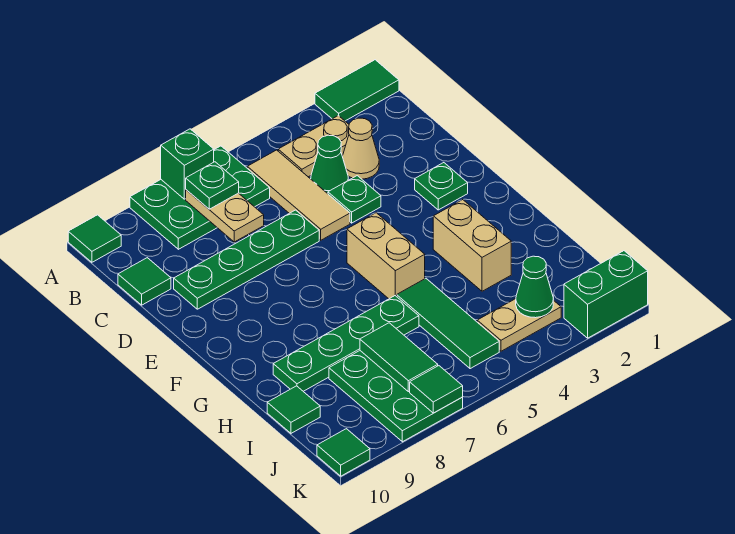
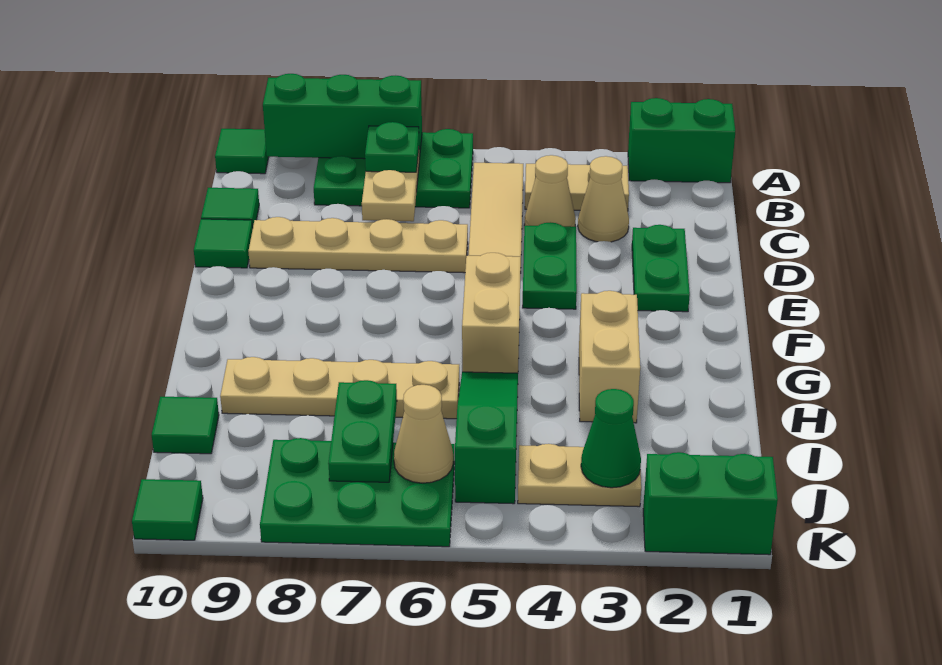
green tile A1:A2 level 1 -> green brick A1:A2 level 1
green brick A7 level 2 -> green brick A7:A9 level 2
green cone C4 level 1 -> tan cone C4 level 1
green plate D4 level 1 -> green plate D4:E4 level 1
green plate D6:D9 level 1 -> tan plate D6:D9 level 1
green plate E2 level 1 -> green plate D2:E2 level 1
green tile H5:J5 level 1 -> green slope H5:J5 level 1 top J
green plate H6:H9 level 1 -> tan plate H6:H9 level 1
green plate I7:K8 level 1 -> green plate J6:K8 level 1
green tile I7:J7 level 2 -> green plate I7:J7 level 2
none -> tan cone J6 level 2
green tile K7 level 2 -> green tile D10 level 1

